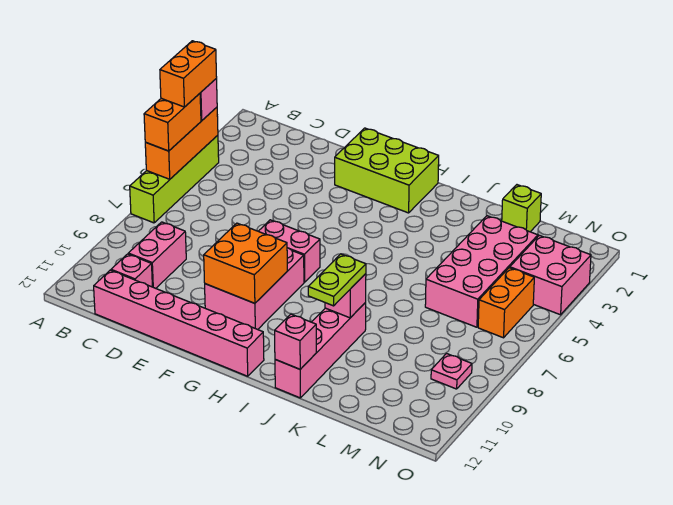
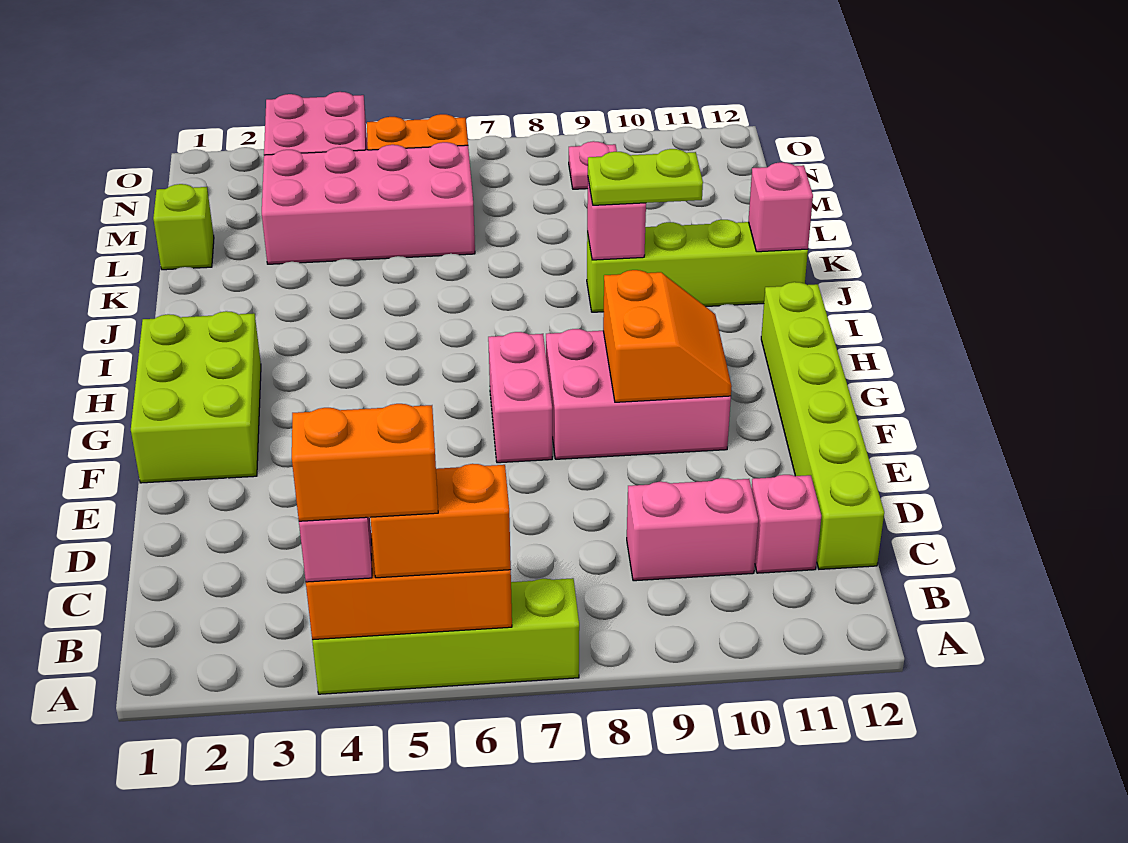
pink brick C12:H12 level 1 -> lime brick C12:H12 level 1
orange brick F9:G10 level 2 -> orange slope F9:G10 level 2 top 9
pink brick J9:J12 level 1 -> lime brick J9:J12 level 1

